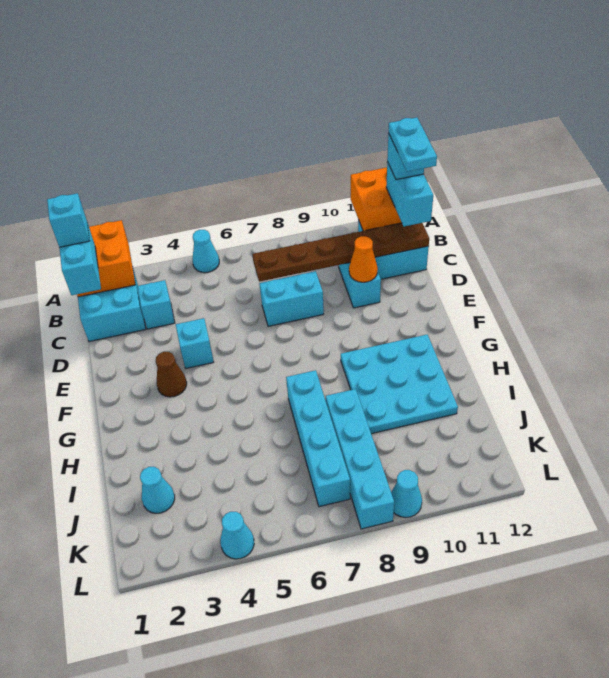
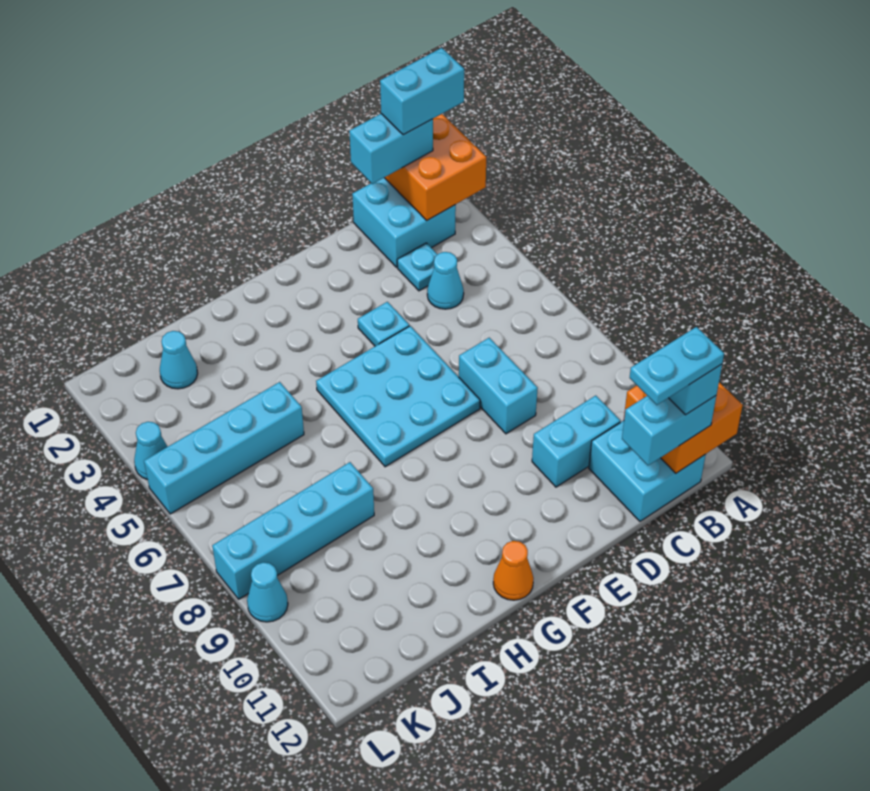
cyan cone A5 level 1 -> cyan cone C4 level 1
cyan brick B1 level 4 -> cyan brick A1:B1 level 4
cyan brick C3 level 1 -> cyan plate C3 level 1
brown plate C7:C12 level 2 -> none
orange cone D10 level 2 -> orange cone G12 level 1
cyan brick E4 level 1 -> cyan plate E4 level 1
brown cone F3 level 1 -> none
cyan plate G9:I11 level 1 -> cyan plate E5:G7 level 1
cyan brick H7:K7 level 1 -> cyan brick I5:L5 level 1

